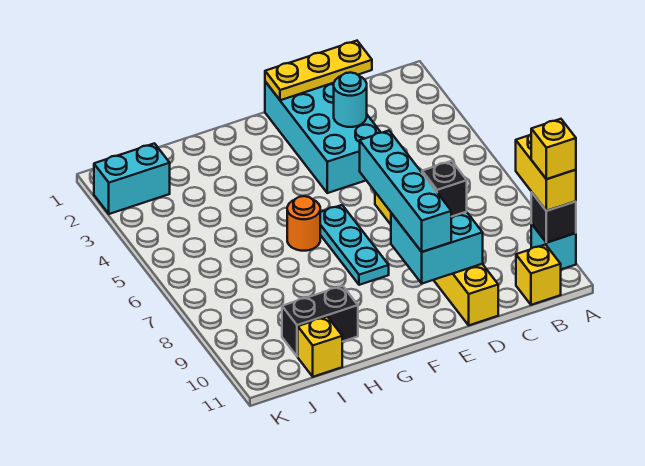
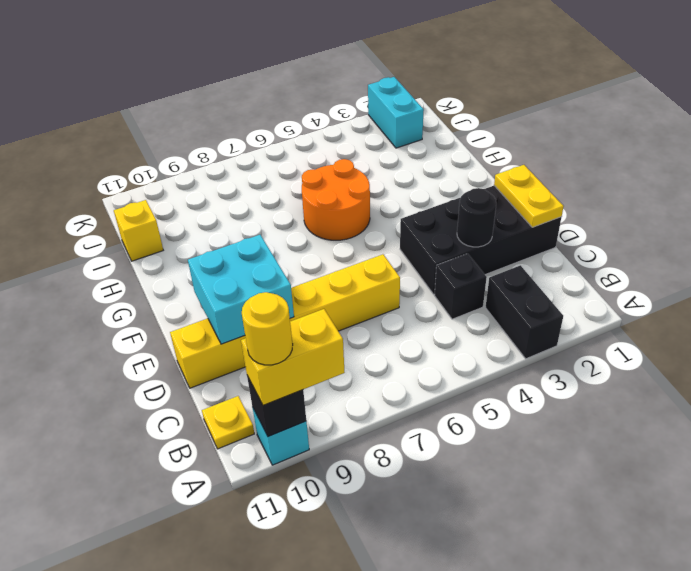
yellow brick A10 level 4 -> yellow round brick A10 level 4
yellow brick B11 level 1 -> yellow plate B11 level 1
yellow plate C1:E1 level 2 -> yellow plate D1:E1 level 2
cyan brick D1:E4 level 1 -> black brick D1:E4 level 1
cyan round brick D3 level 2 -> black round brick D3 level 2
black brick D9 level 3 -> black brick C4 level 1
cyan brick E7:E10 level 3 -> none
cyan plate F6:F8 level 1 -> none
orange round brick G6 level 1 -> orange round brick G5:H6 level 1
black brick H10:I10 level 1 -> black brick A3:B3 level 1

